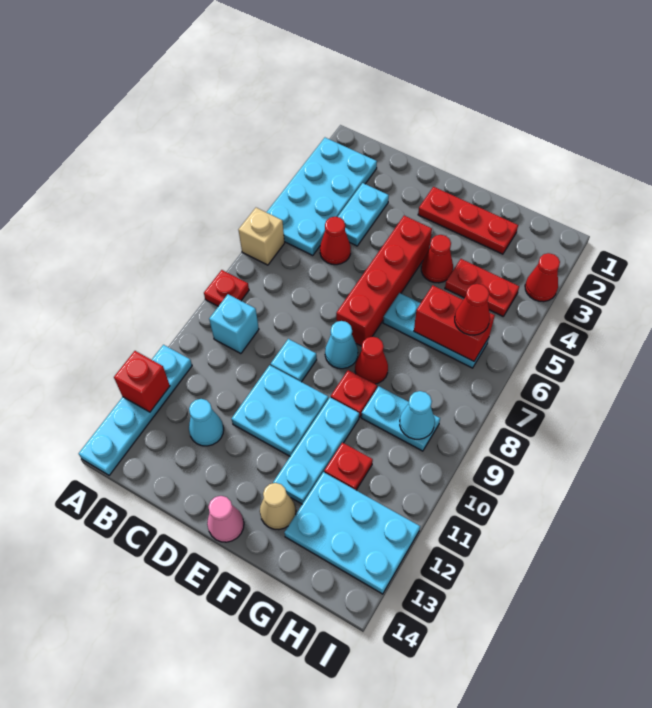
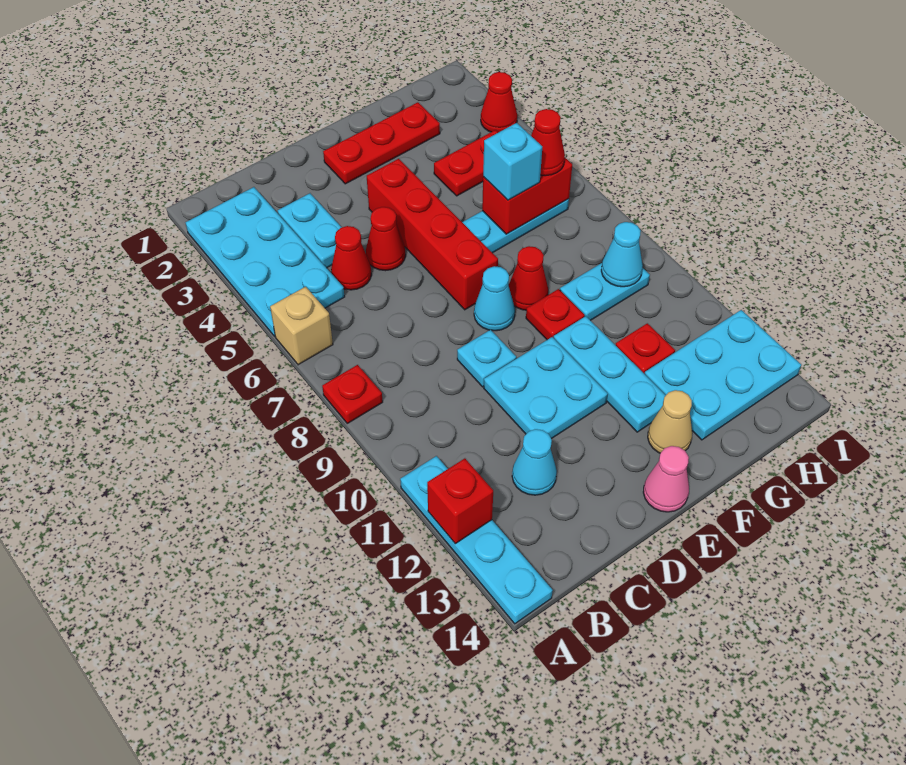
cyan brick B9 level 1 -> cyan brick G6 level 3
red cone F4 level 1 -> red cone D5 level 1

